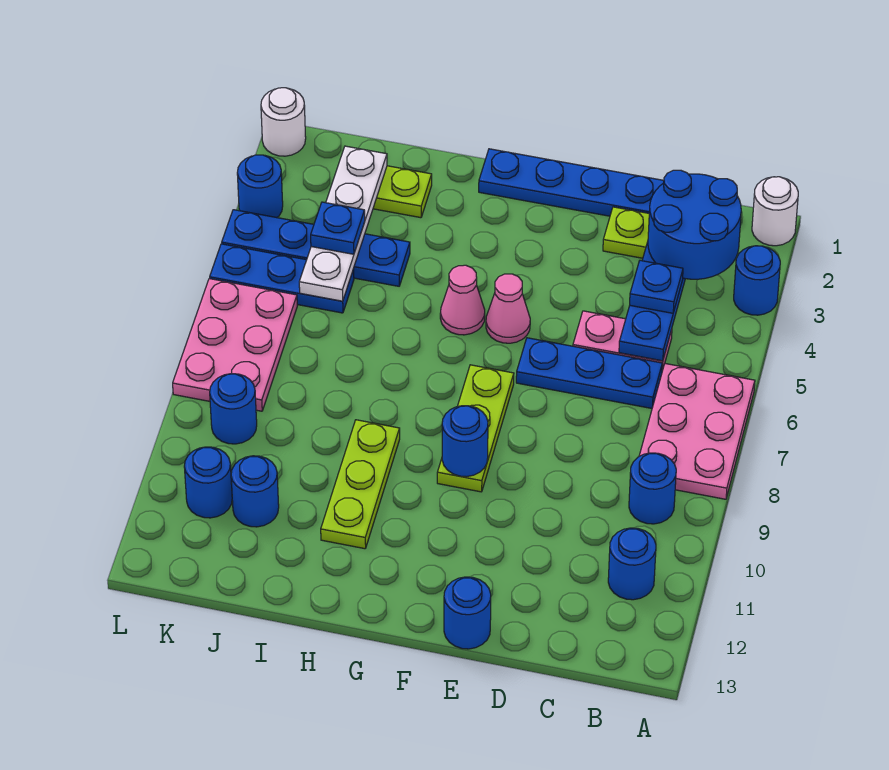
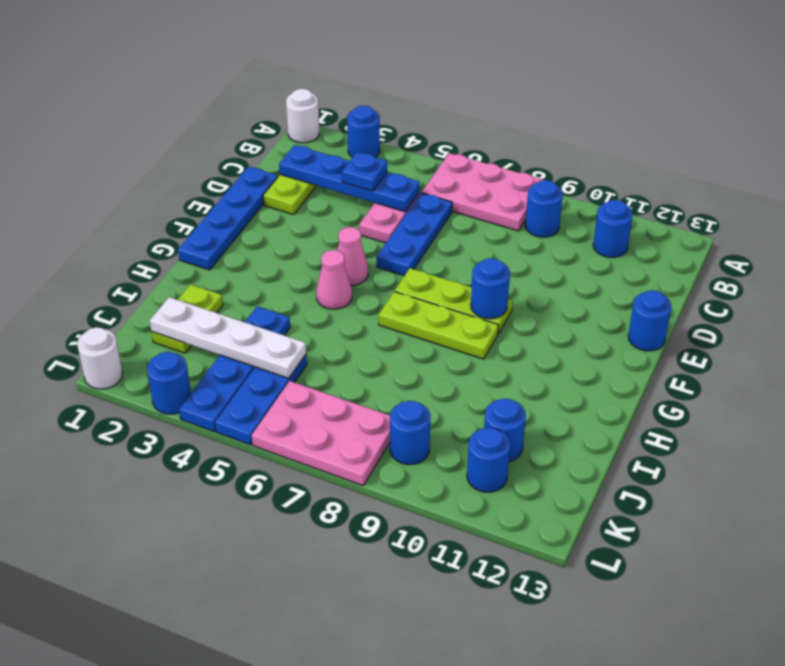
blue round brick B2:C3 level 3 -> none
lime plate H9:H11 level 1 -> lime plate G7:G9 level 1
blue plate J4 level 3 -> none

